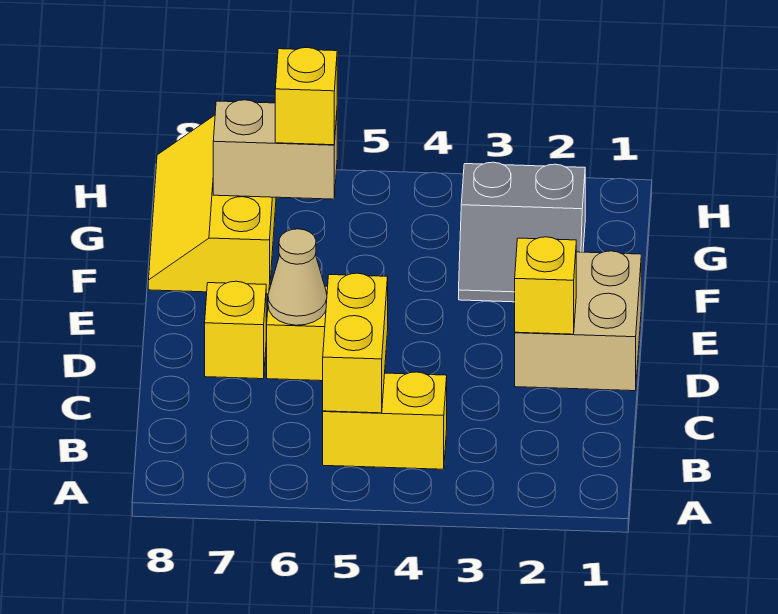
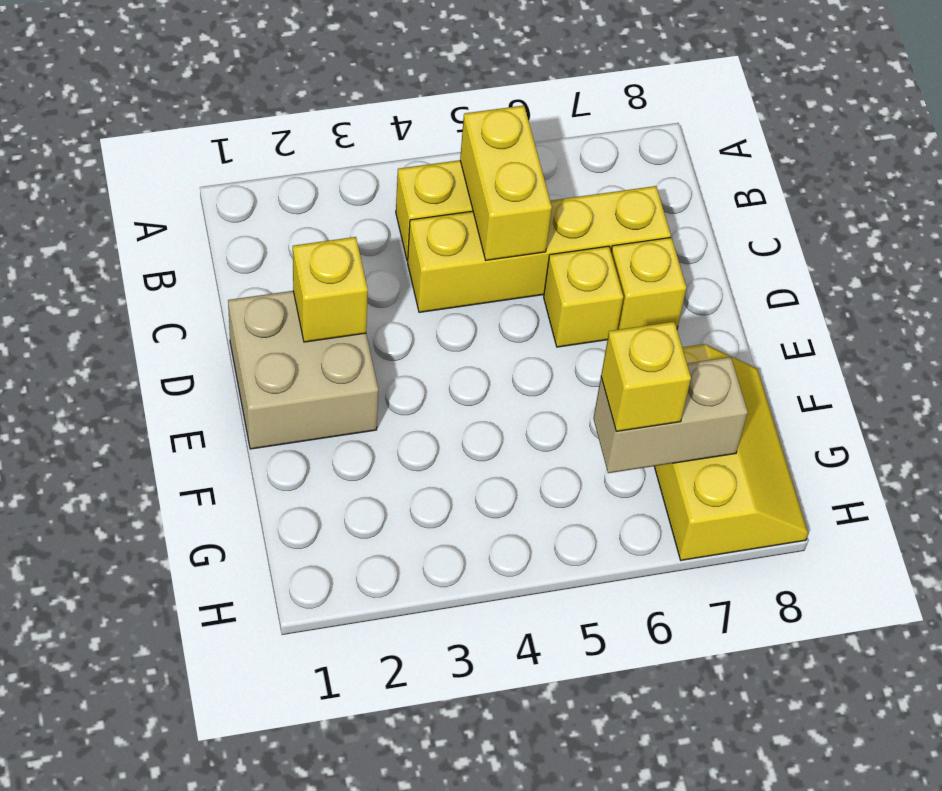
none -> yellow brick C4:C7 level 1
tan cone D6 level 2 -> none
grey slope F2:G3 level 1 top G -> none

